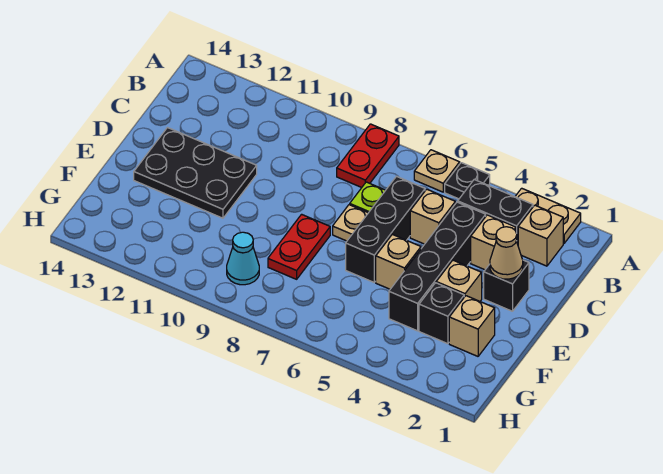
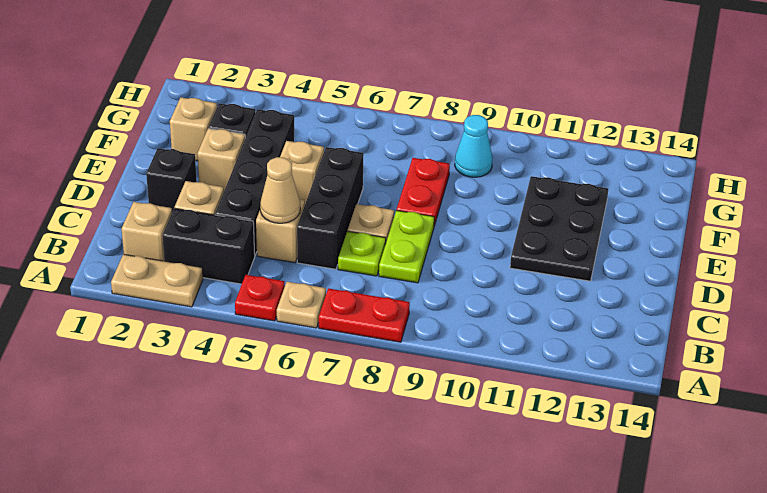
black plate A5 level 1 -> red plate A5 level 1
red plate A8:B8 level 1 -> red plate A7:A8 level 1
none -> lime plate C8:D8 level 1
tan cone D2 level 2 -> tan cone C5 level 2
black plate D11:E13 level 1 -> black plate D11:F12 level 1

